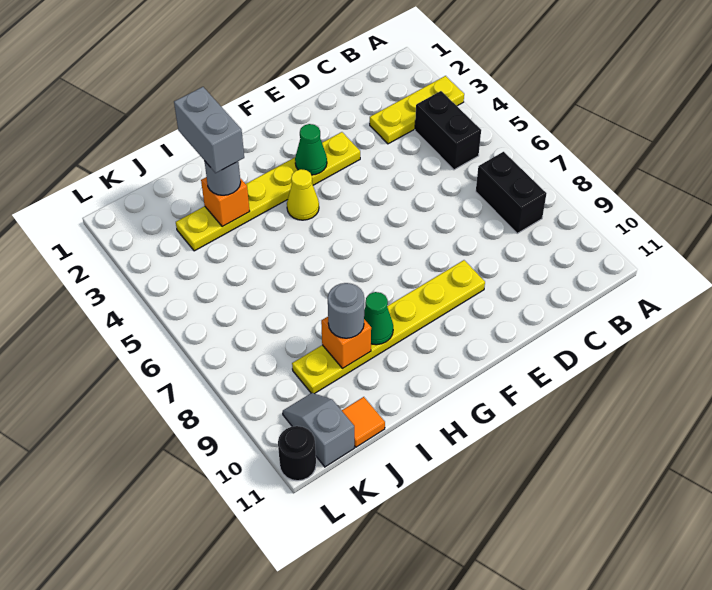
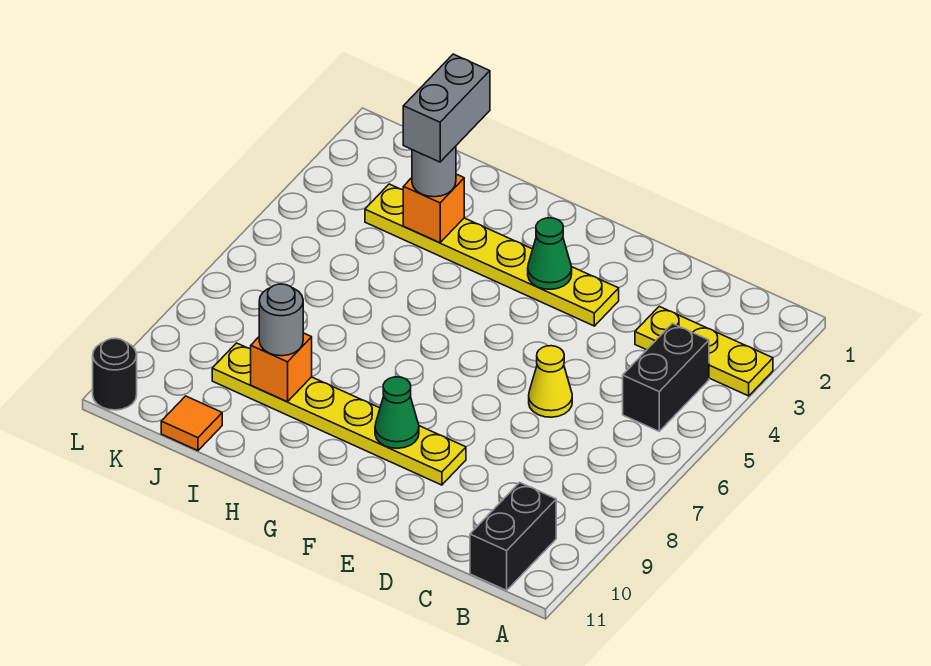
black brick B7:B8 level 1 -> black brick B10:B11 level 1
yellow cone G4 level 1 -> yellow cone D6 level 1
green cone H9 level 2 -> green cone F9 level 2
grey slope K10:K11 level 1 top 11 -> none

